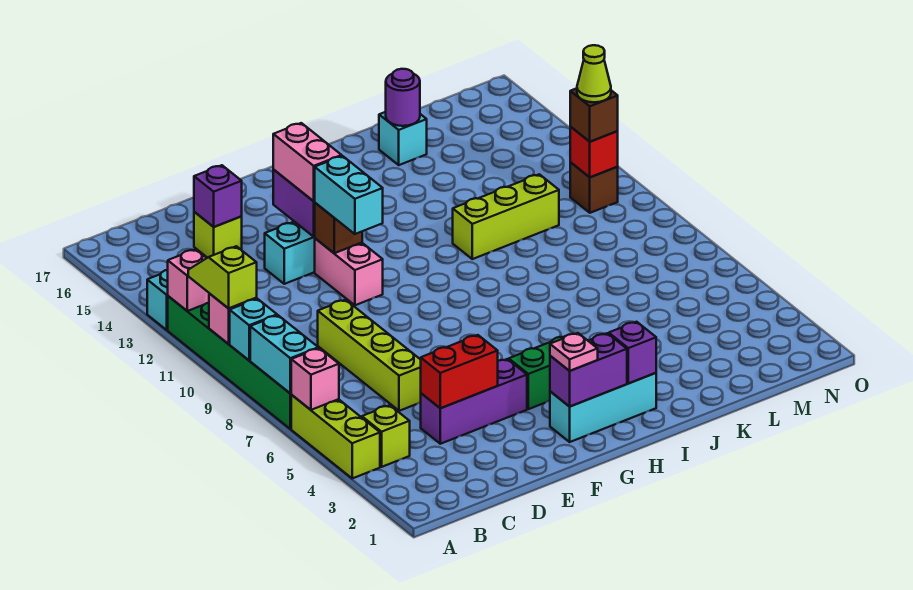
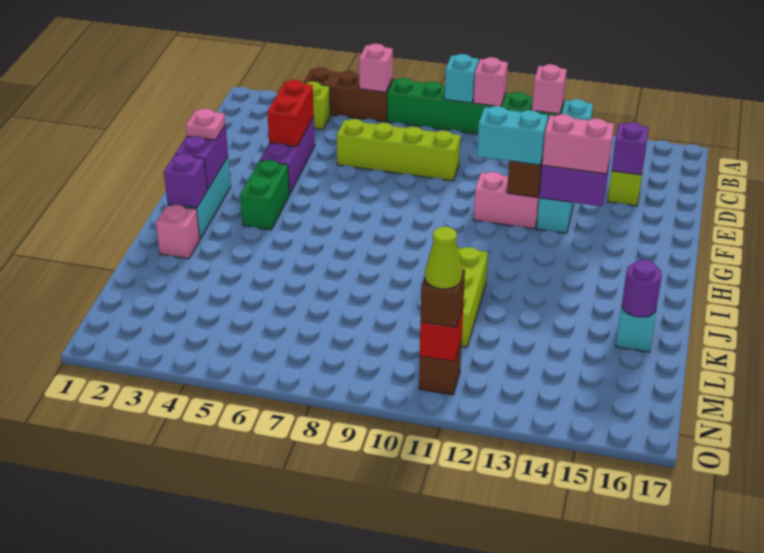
lime brick A4:A6 level 1 -> brown brick A4:A6 level 1
cyan brick A7:A8 level 2 -> none
lime slope A10:A11 level 3 top 10 -> none
none -> pink brick J2 level 1

